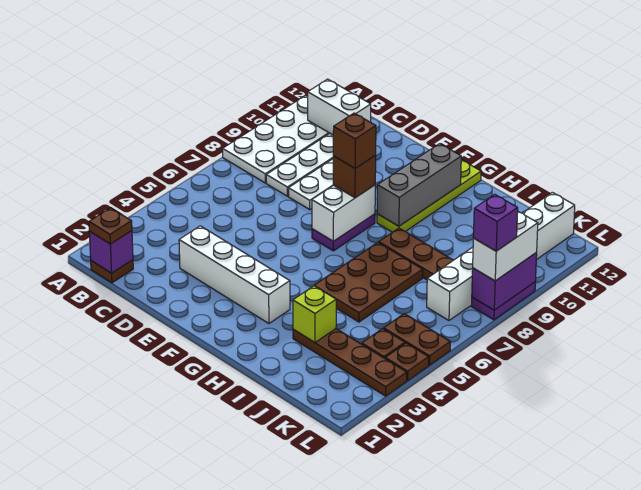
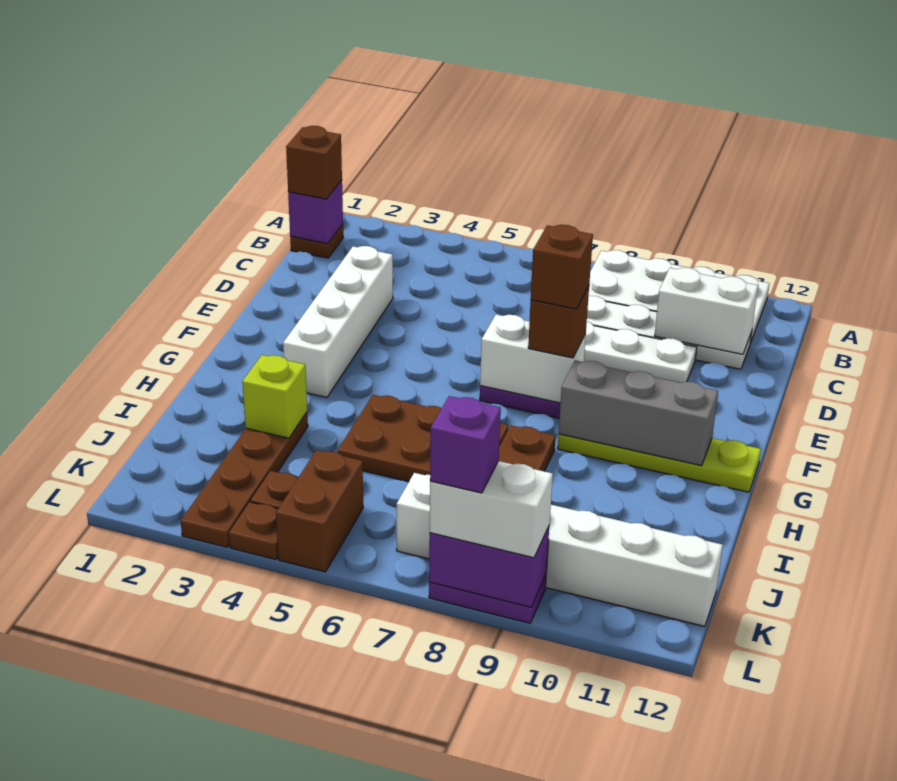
brown plate B1 level 3 -> brown brick B1 level 3
white brick B11:C11 level 2 -> white brick C10:C11 level 2
brown plate K5:L5 level 1 -> brown brick K5:L5 level 1

